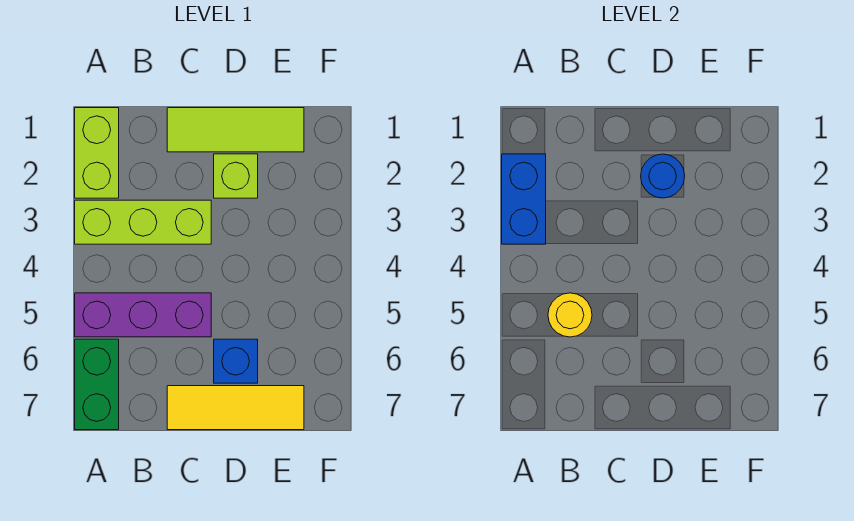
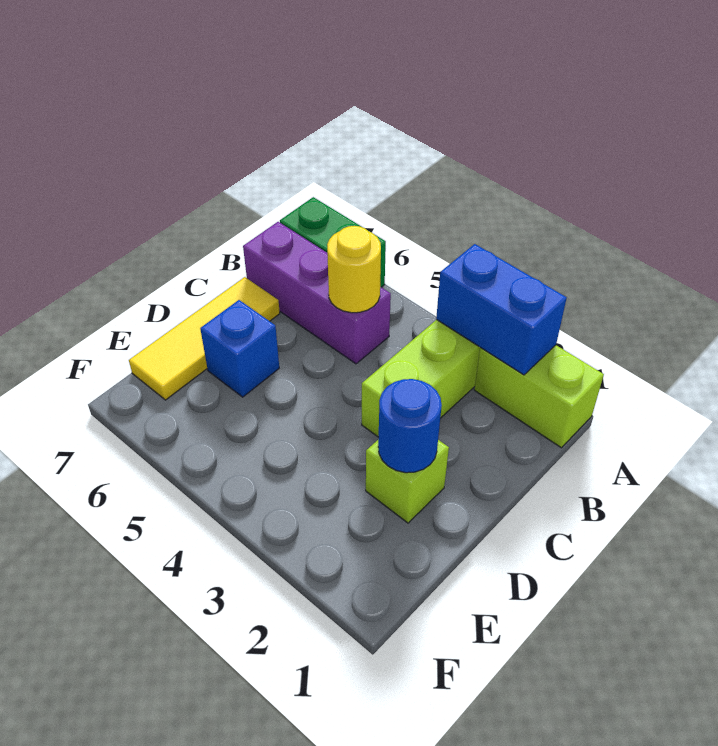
purple brick A5:C5 level 1 -> purple brick B5:B7 level 1
lime tile C1:E1 level 1 -> none

